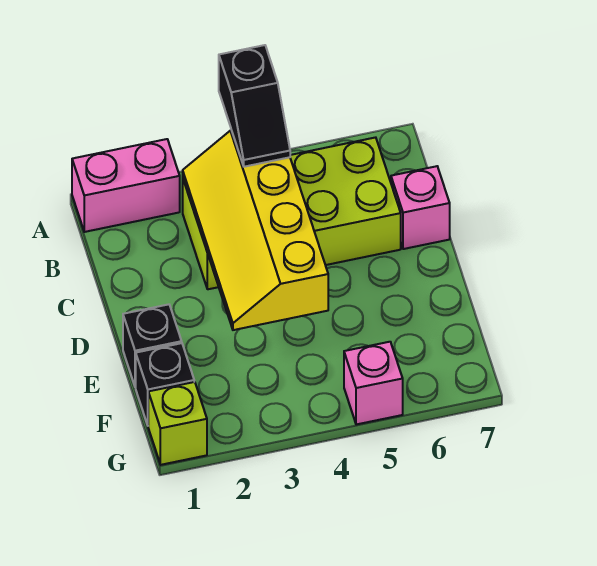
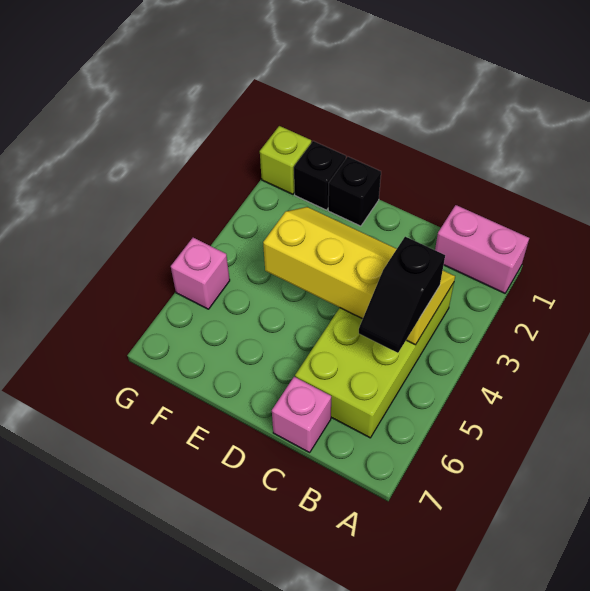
pink brick A1:A2 level 1 -> pink brick A1:B1 level 1
black slope A4:B4 level 3 top A -> black slope B4:B5 level 3 top 4

